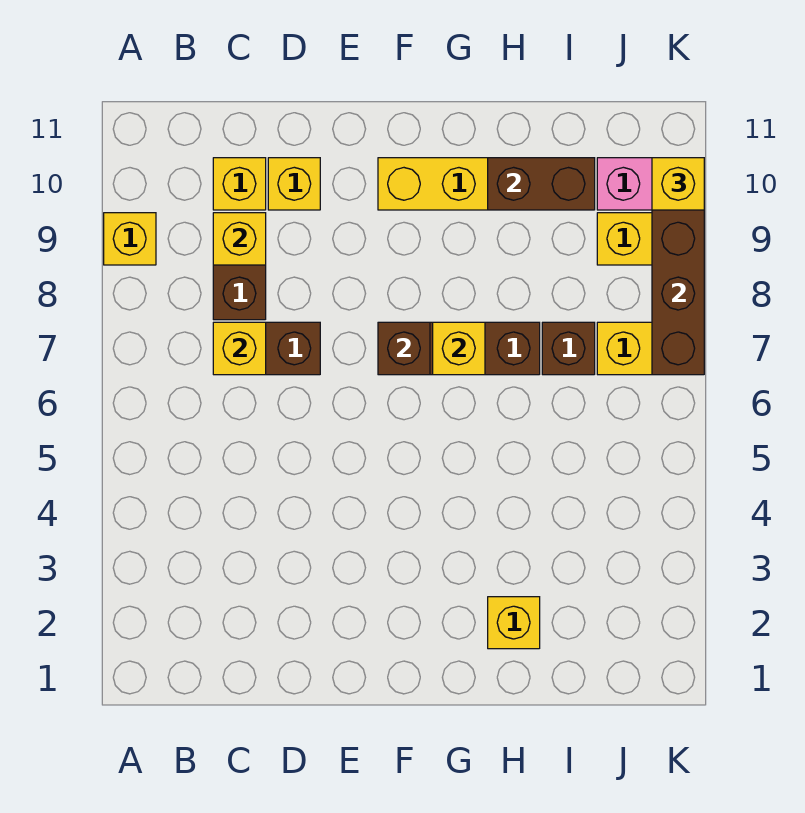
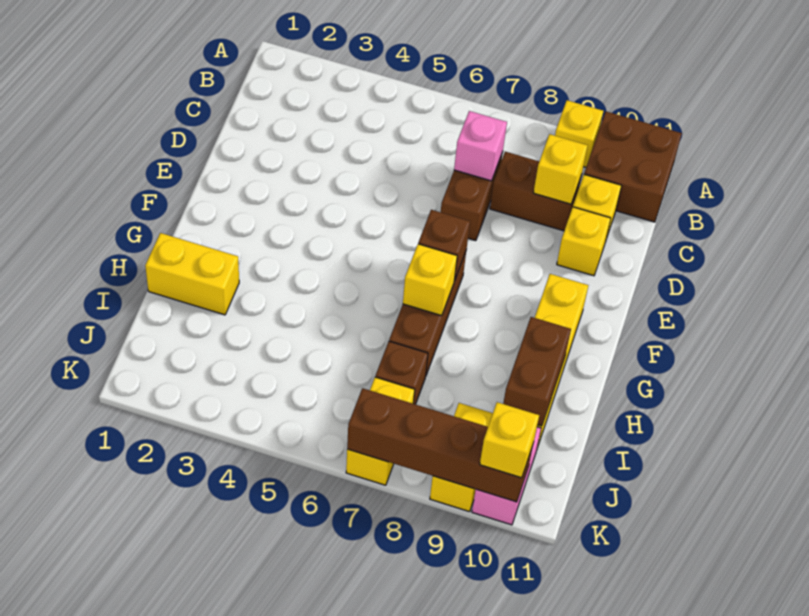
none -> brown brick A10:B11 level 1
yellow brick C7 level 2 -> pink brick C7 level 2
yellow brick H2 level 1 -> yellow brick H1:H2 level 1

